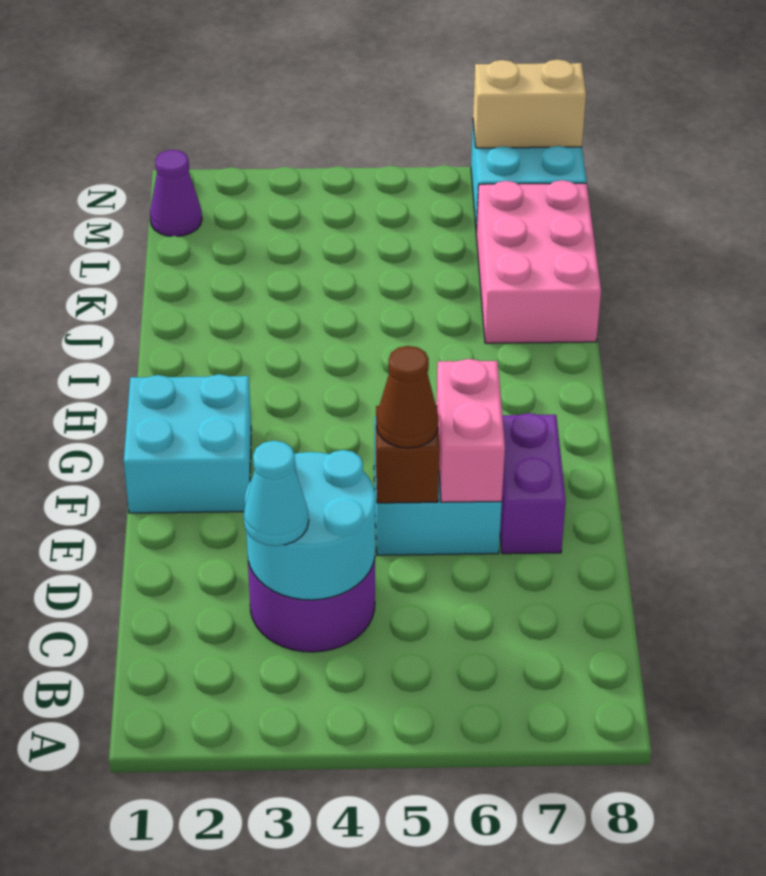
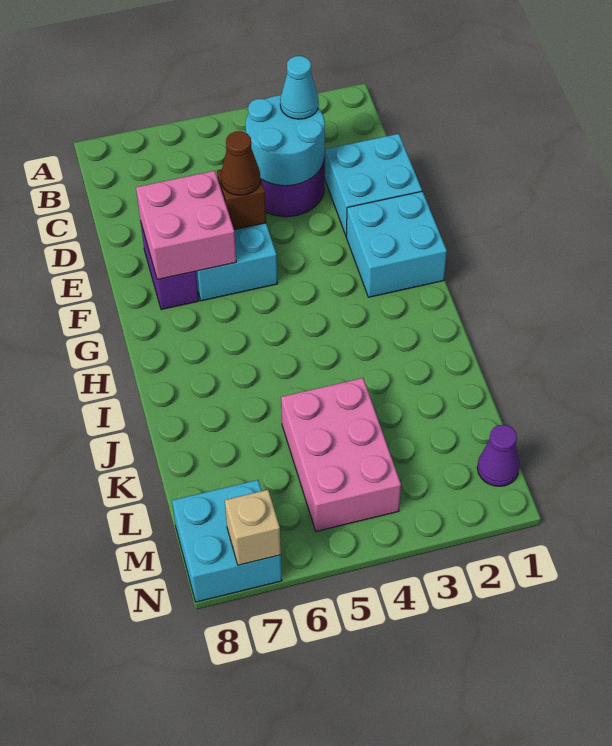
none -> cyan brick D1:E2 level 1
pink brick E6:F6 level 2 -> pink brick E6:F7 level 2
pink brick J7:L8 level 1 -> pink brick K4:M5 level 1
tan brick N7:N8 level 2 -> tan brick N7 level 2

